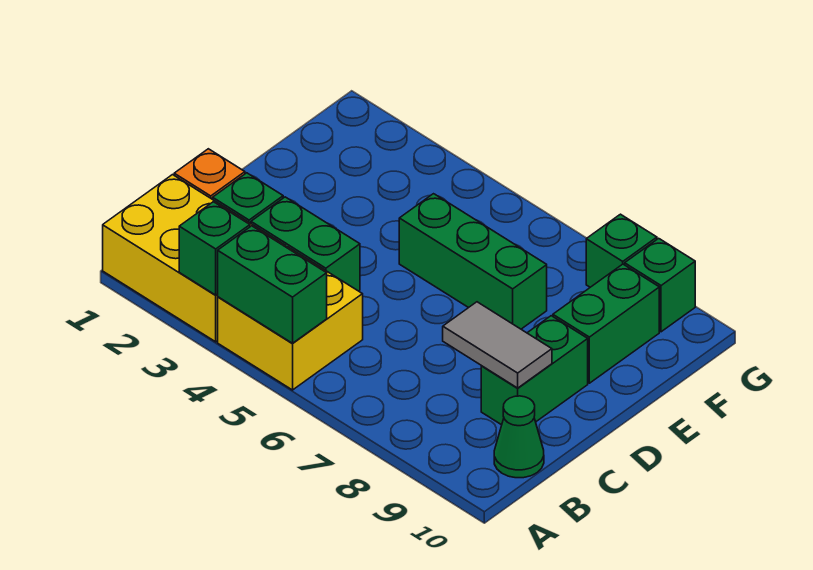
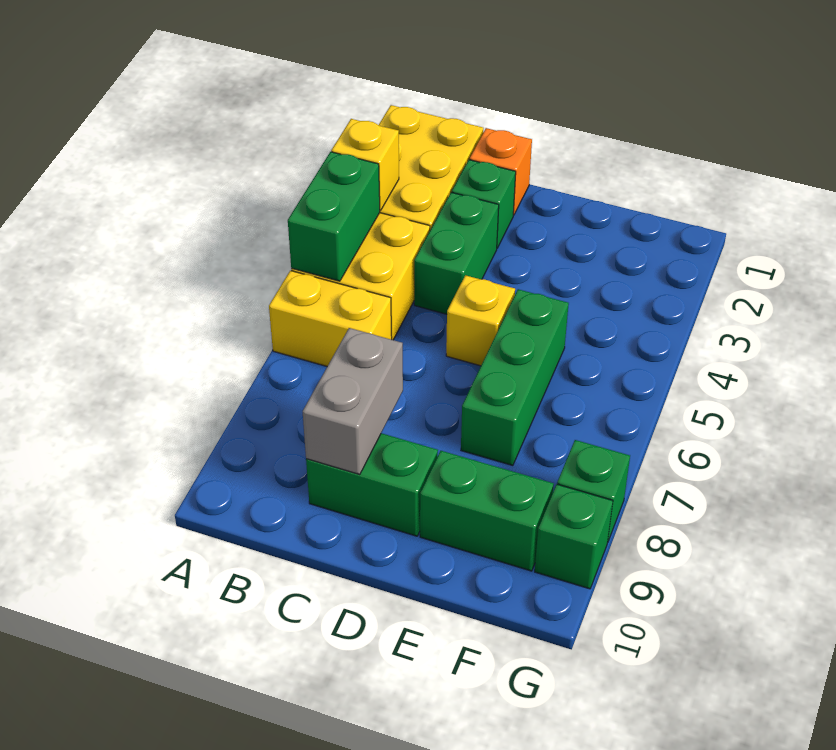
green brick A3 level 2 -> yellow brick A3 level 2
none -> yellow brick A6:B6 level 1
green cone B10 level 1 -> none
grey tile C8:C9 level 2 -> grey brick C8:C9 level 2
none -> yellow brick D5 level 1

